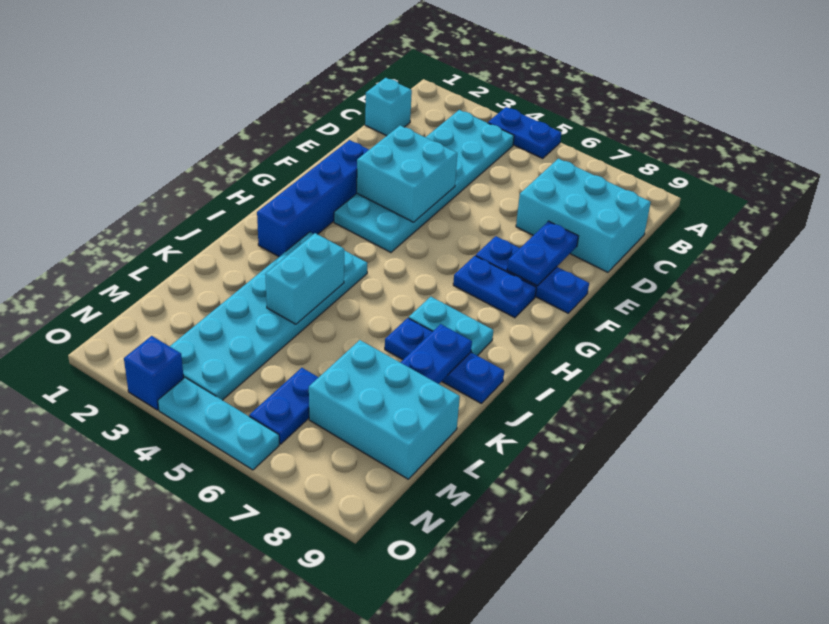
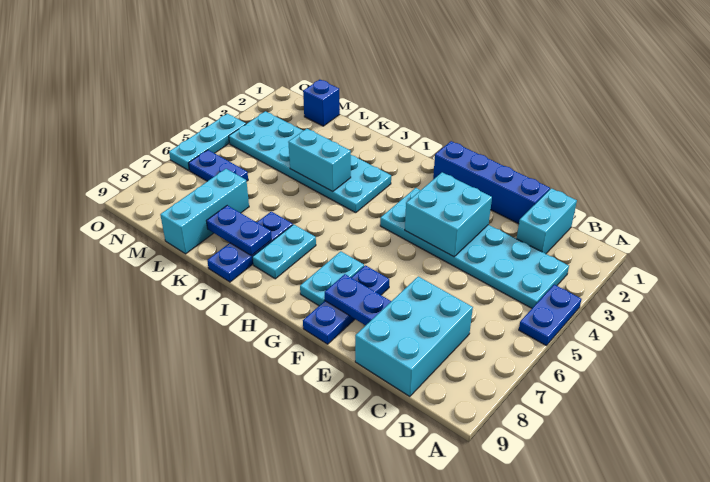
cyan brick C1 level 1 -> cyan brick C1:C2 level 1
blue brick F2:I2 level 1 -> blue brick D1:G1 level 1
blue plate G7:G8 level 1 -> cyan plate G7:G8 level 1
cyan brick L7:M9 level 1 -> cyan brick L7:L9 level 1
blue brick O3 level 1 -> blue brick M1 level 1

